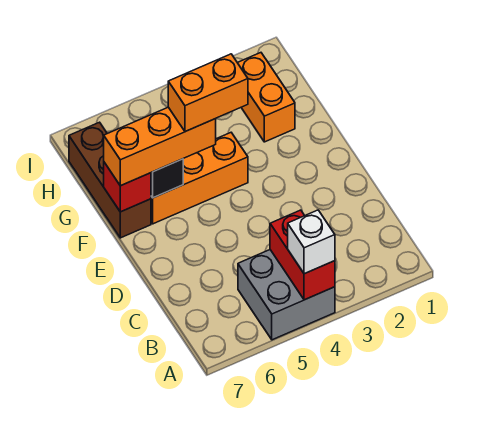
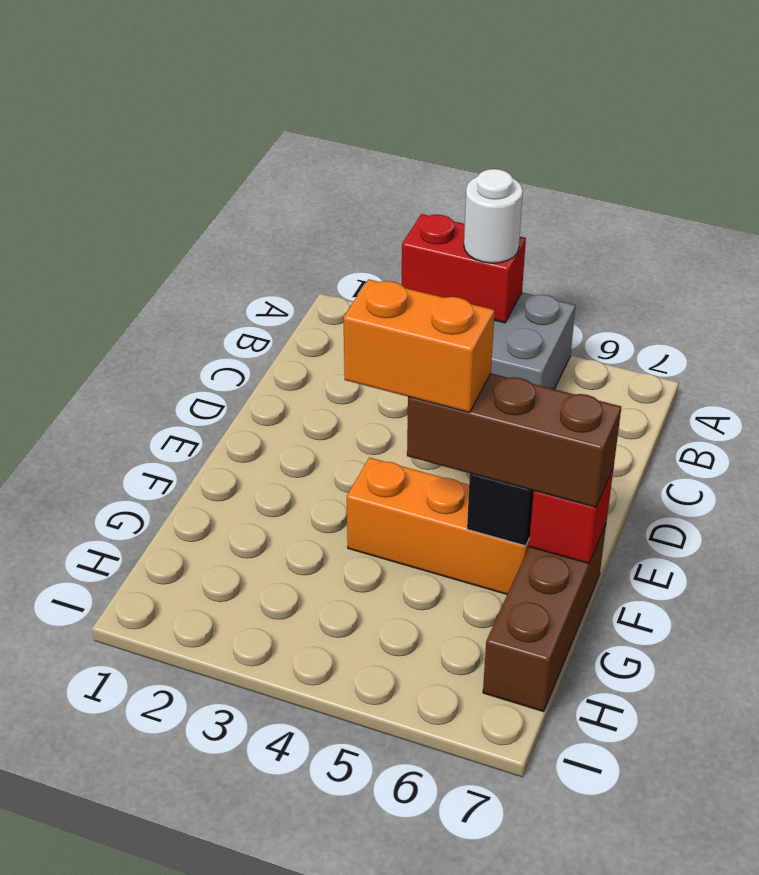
red brick A4:B4 level 2 -> red brick A3:A4 level 2
white brick A4 level 3 -> white round brick A4 level 3
orange brick F5:F7 level 3 -> brown brick F5:F7 level 3
orange brick G2:H2 level 1 -> none

